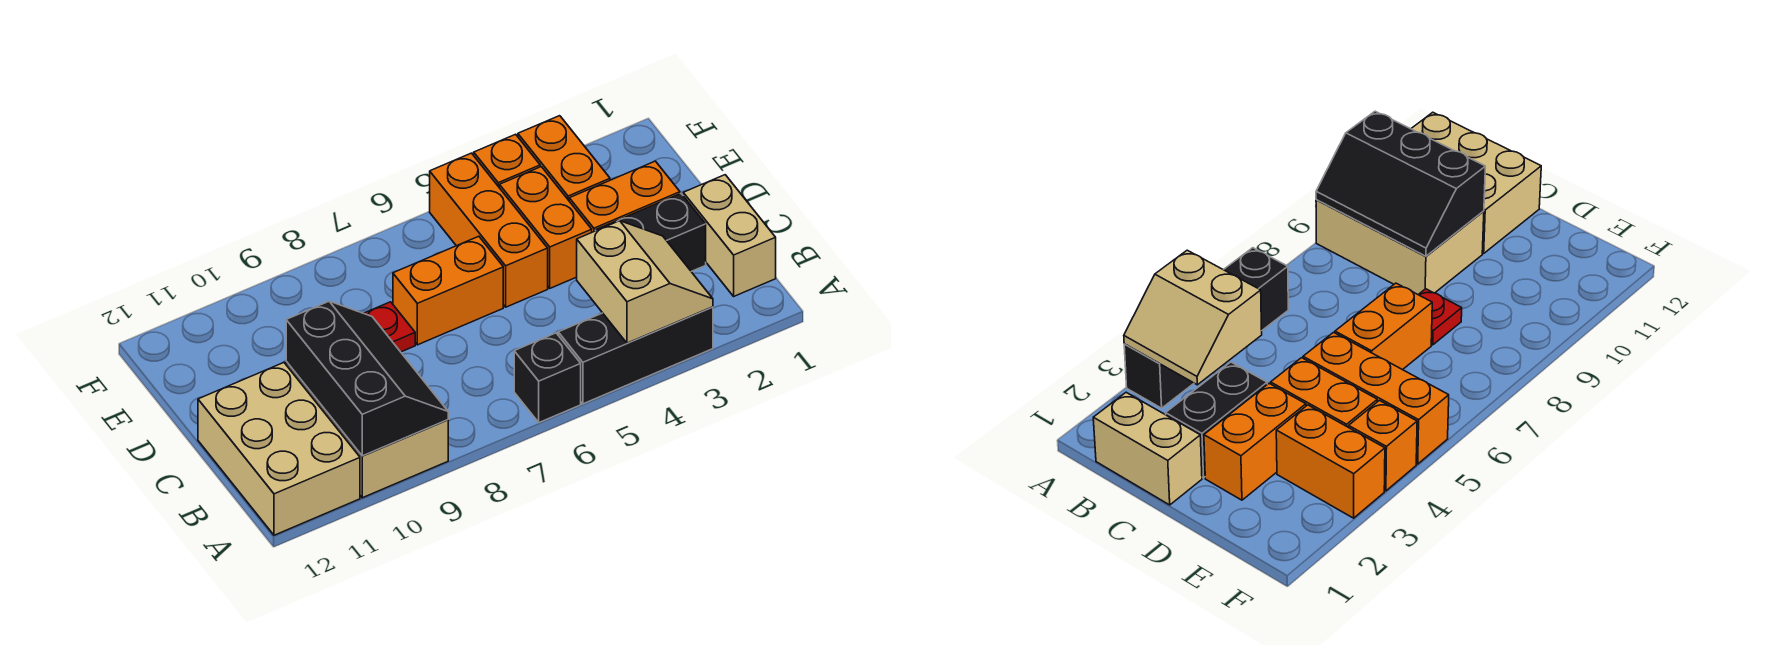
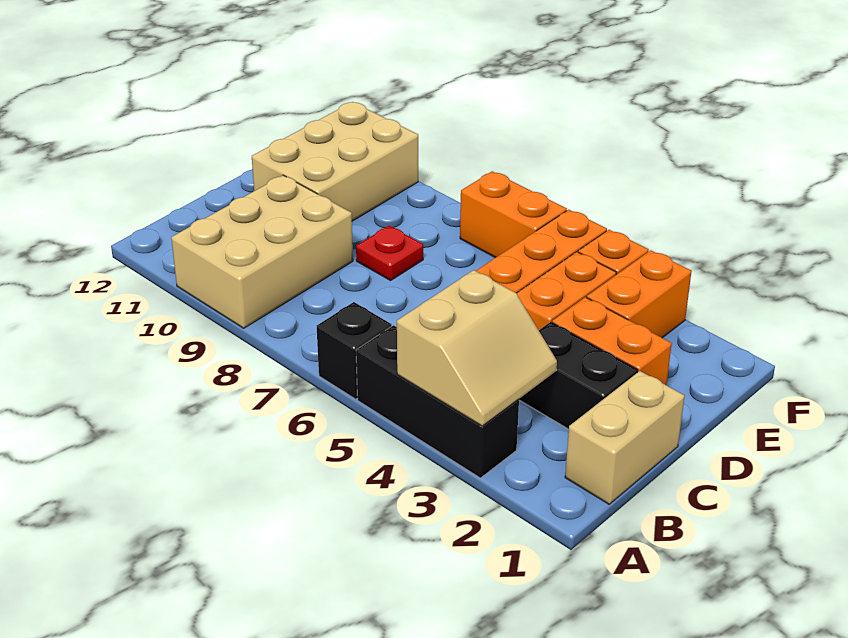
black slope A9:C10 level 2 top 10 -> none
tan brick A11:C12 level 1 -> tan brick D10:F11 level 1
orange brick D6:D7 level 1 -> orange brick F6:F7 level 1

